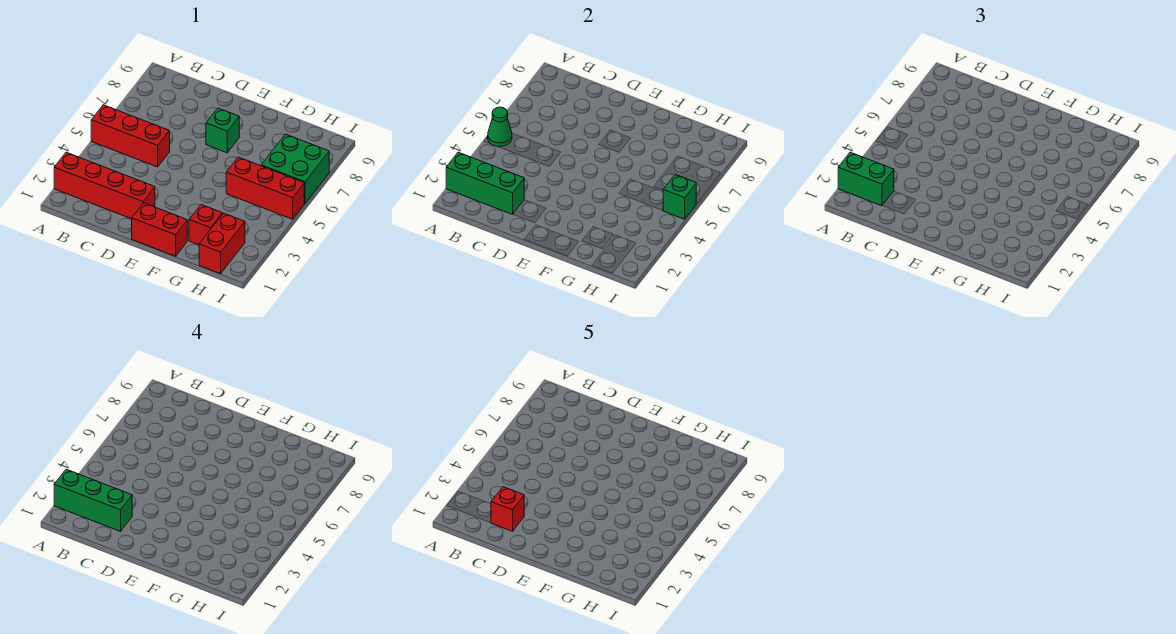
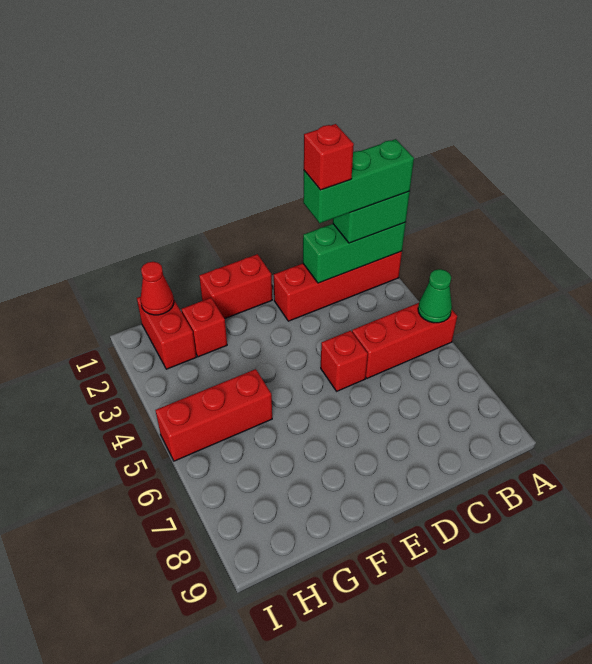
none -> red brick D5 level 1
green brick E7 level 1 -> none
none -> red cone H1 level 2
green brick H6:I7 level 1 -> none
green brick I5 level 2 -> none

